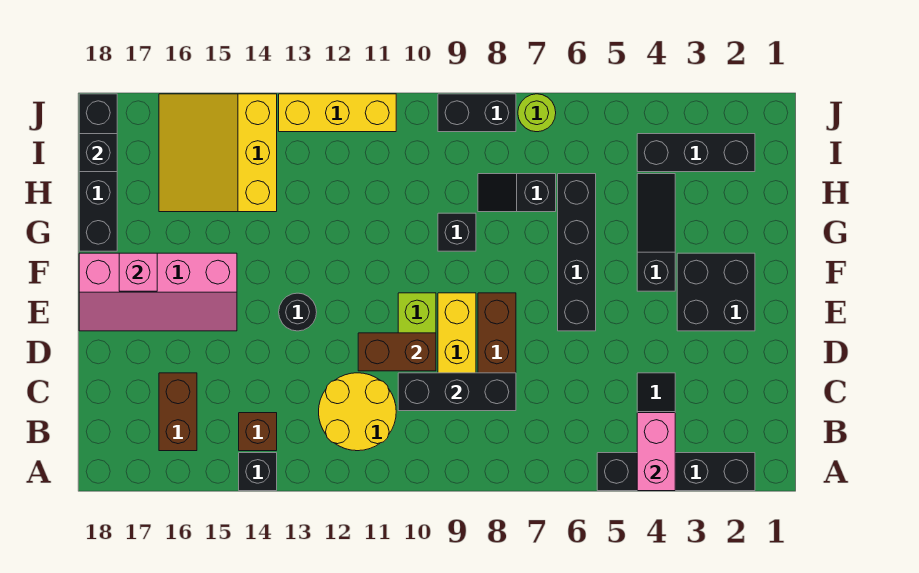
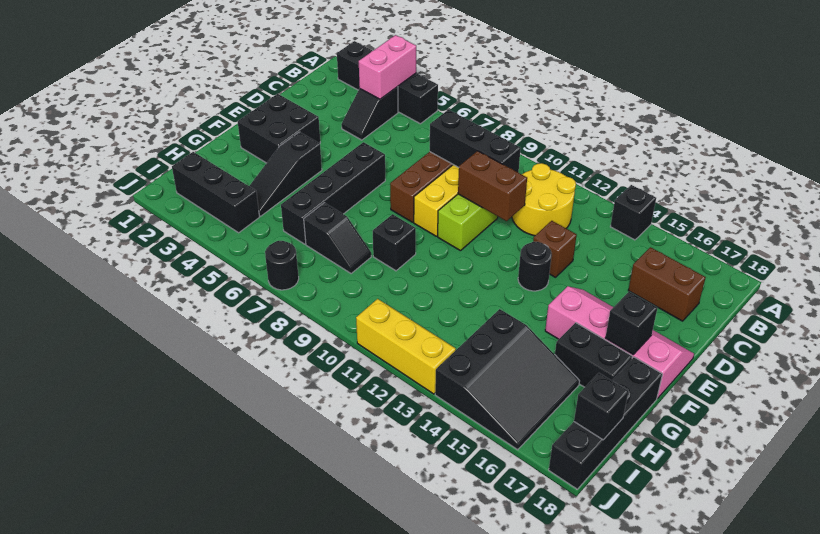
brown brick B14 level 1 -> brown brick D13 level 1
brown brick B16:C16 level 1 -> brown brick C16:C17 level 1
pink brick F17 level 2 -> black brick F17 level 2
yellow slope H14:J16 level 1 top 14 -> black slope H14:J16 level 1 top 14
lime round brick J7 level 1 -> black round brick J7 level 1
black brick J8:J9 level 1 -> black brick G16:G17 level 1

